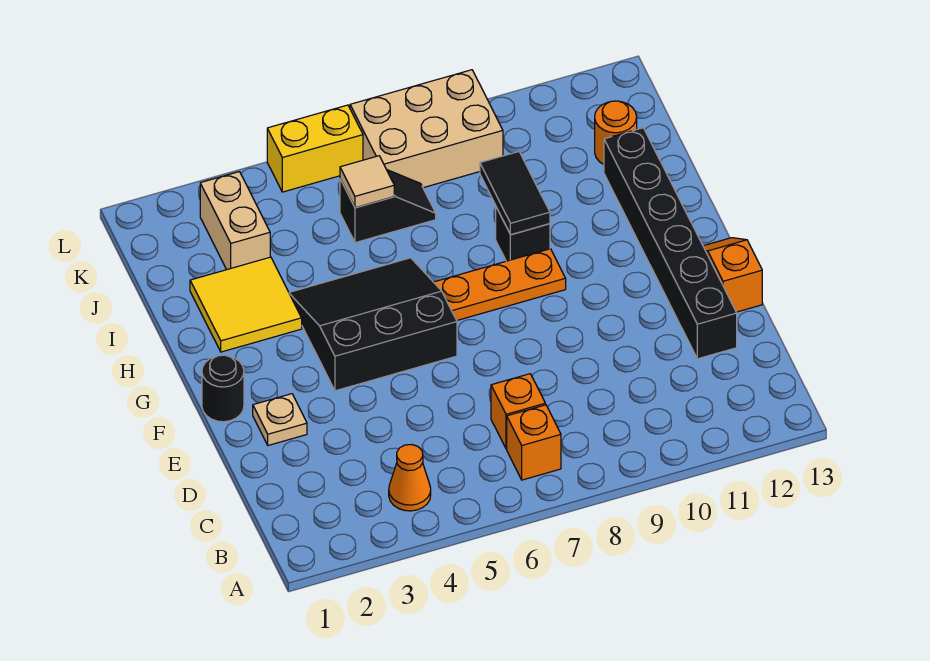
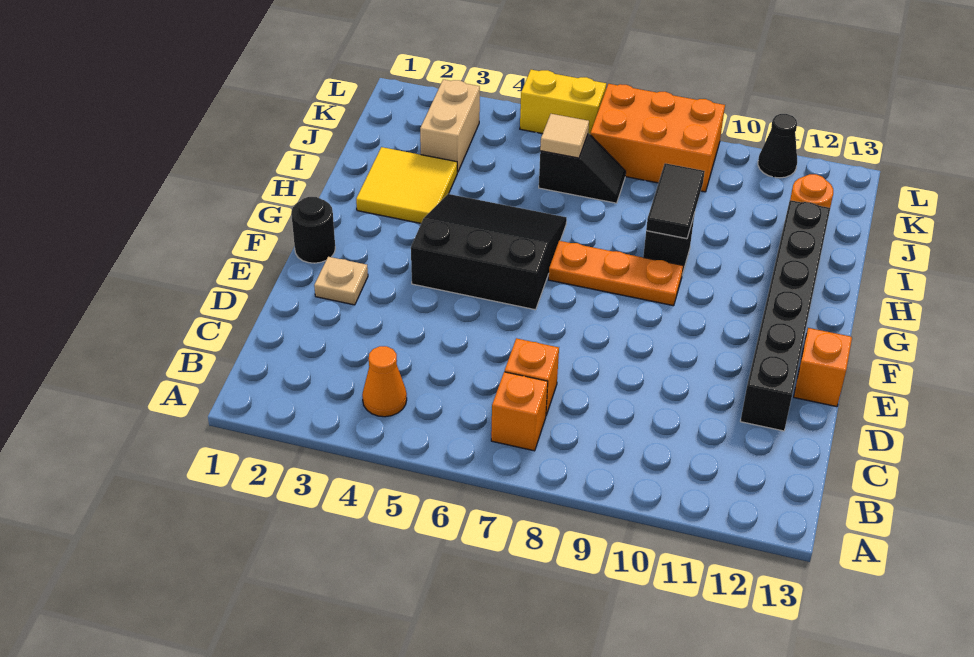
tan brick K7:L9 level 1 -> orange brick K7:L9 level 1
none -> black cone L11 level 1

